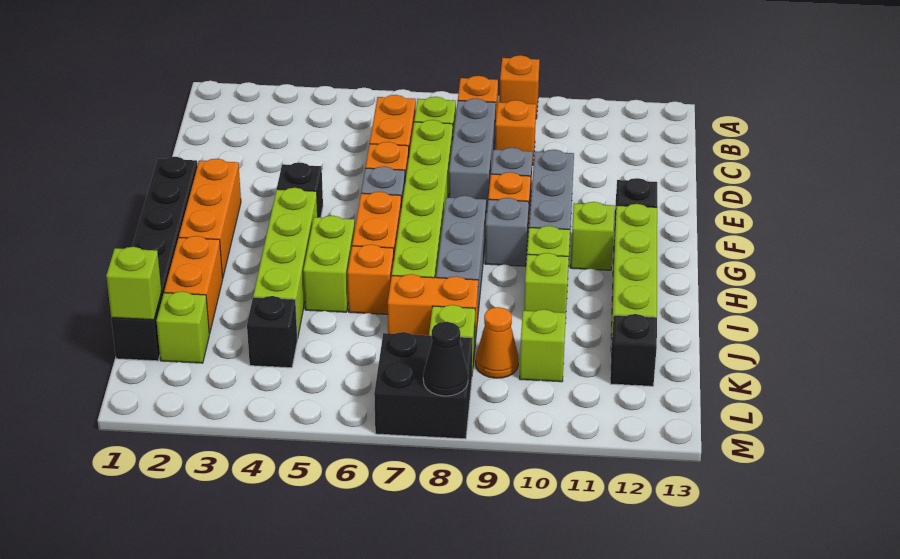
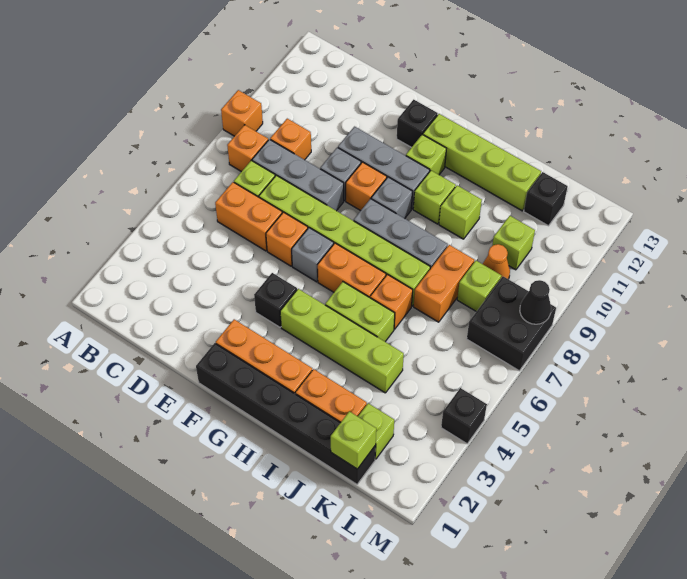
black brick K4 level 1 -> black brick M4 level 1

